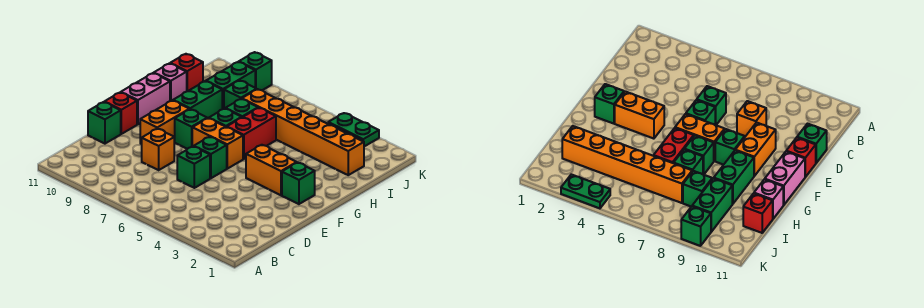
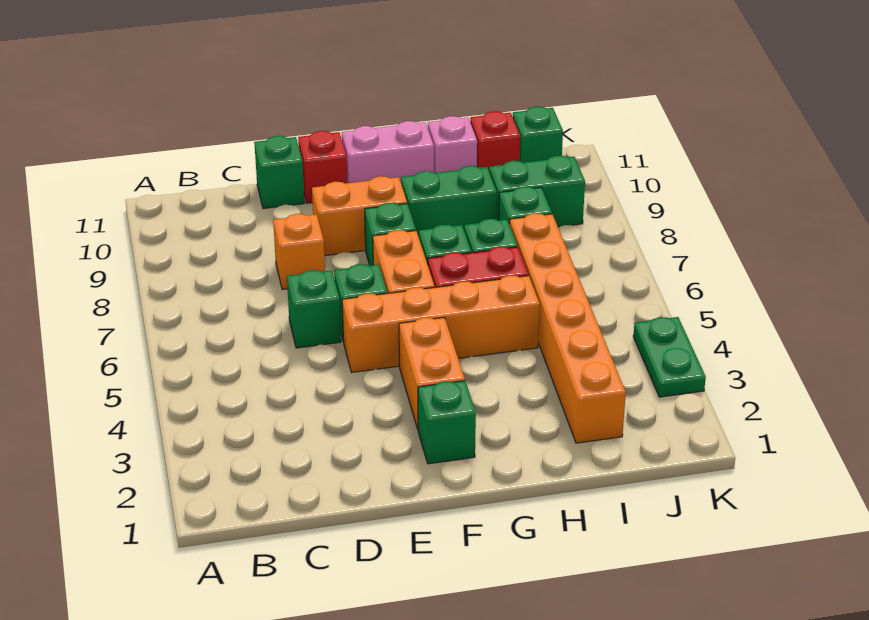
none -> orange brick E5:H5 level 1
green brick K9 level 1 -> green brick J11 level 1

